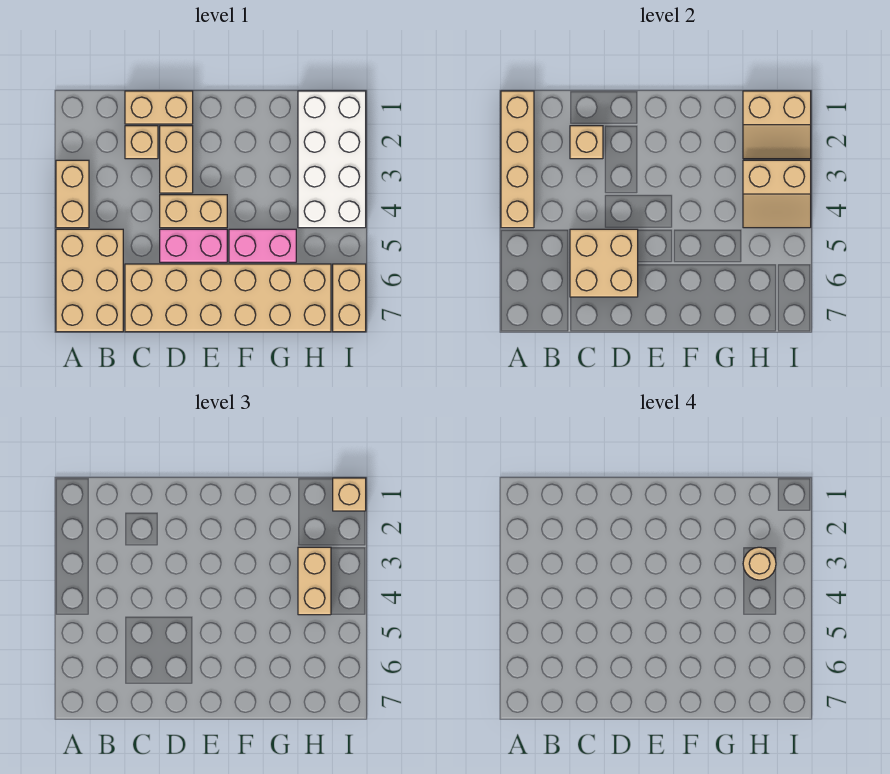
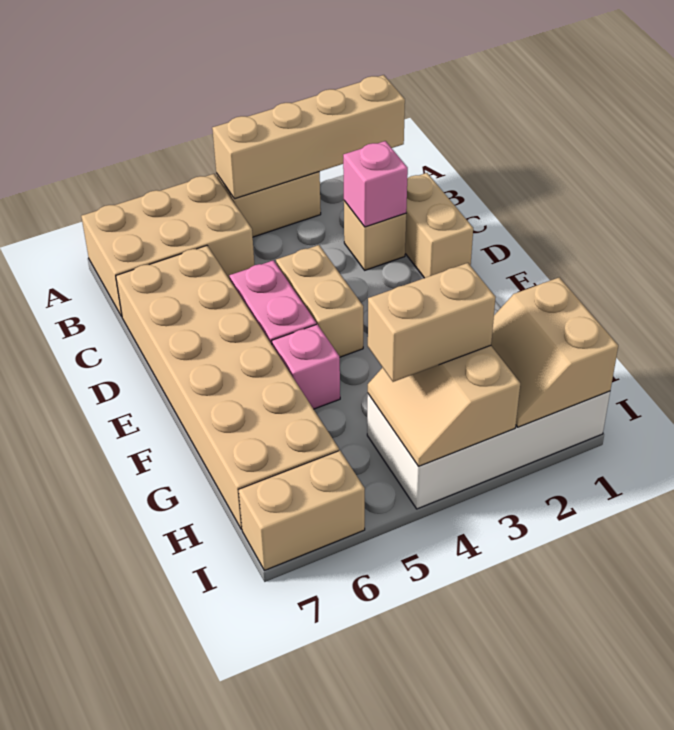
tan brick C2 level 2 -> pink brick C2 level 2
tan brick C5:D6 level 2 -> none
tan brick D2:D3 level 1 -> none
pink brick F5:G5 level 1 -> pink brick F5 level 1
tan round brick H3 level 4 -> none
tan brick I1 level 3 -> none

